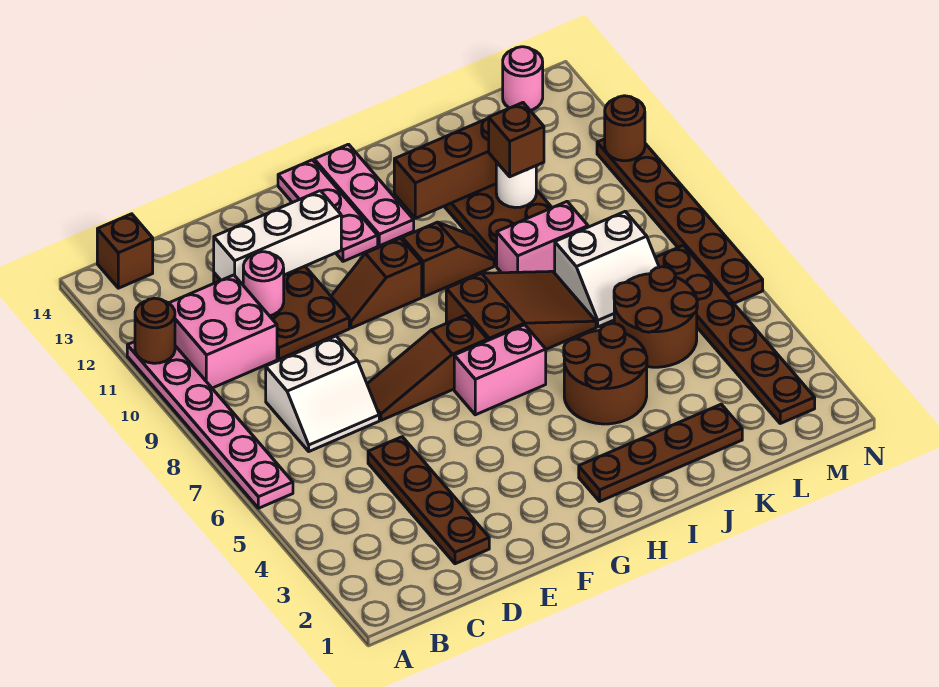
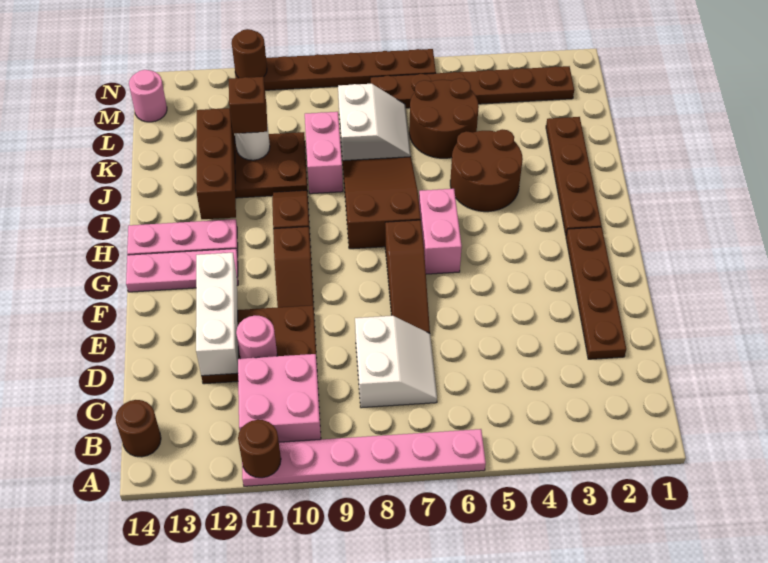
brown brick B14 level 1 -> brown round brick B14 level 1
brown plate D2:D5 level 1 -> brown plate D2:G2 level 1

